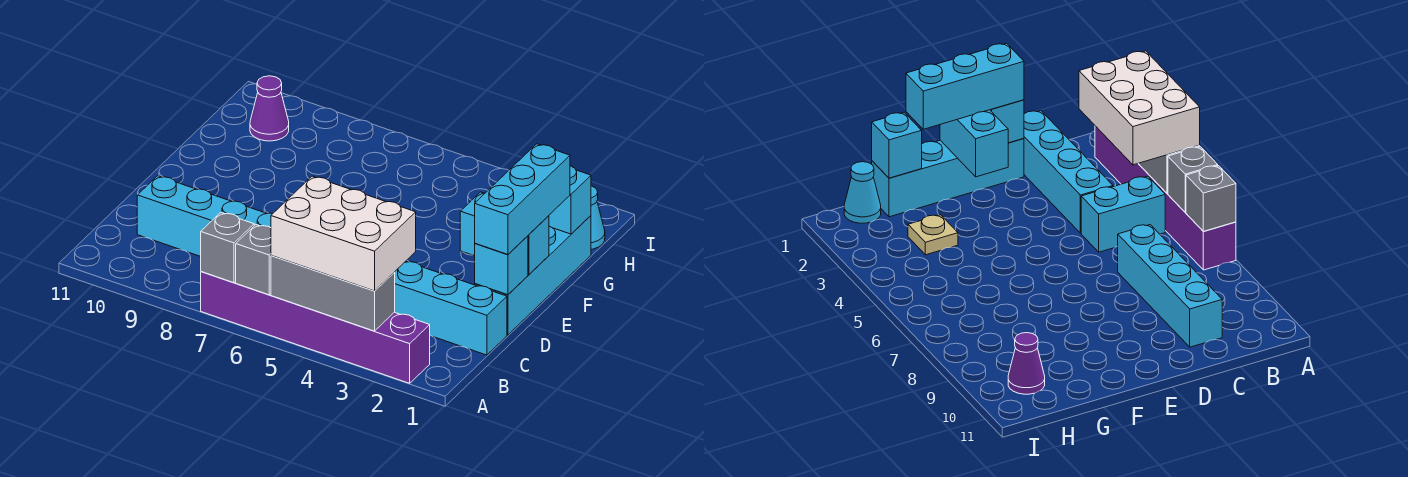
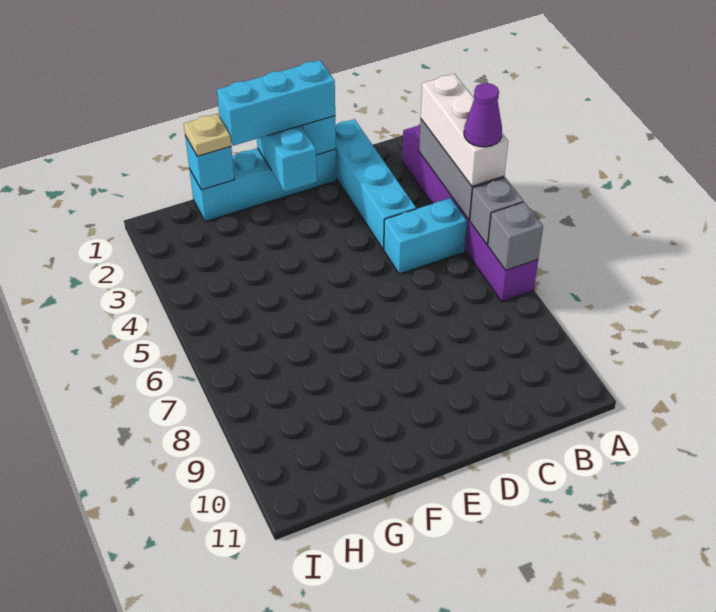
white brick A3:B5 level 3 -> white brick A3:A5 level 3
cyan brick C7:C10 level 1 -> none
tan plate G3 level 1 -> tan plate G1 level 3
cyan cone H1 level 1 -> none
purple cone H10 level 1 -> purple cone A5 level 4

